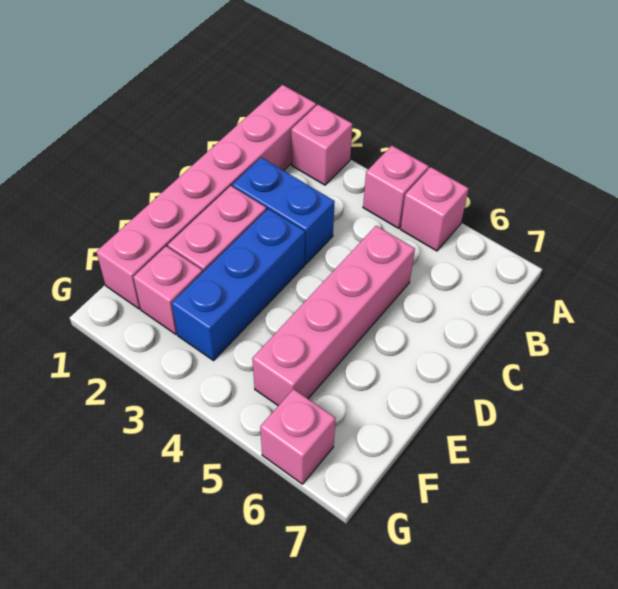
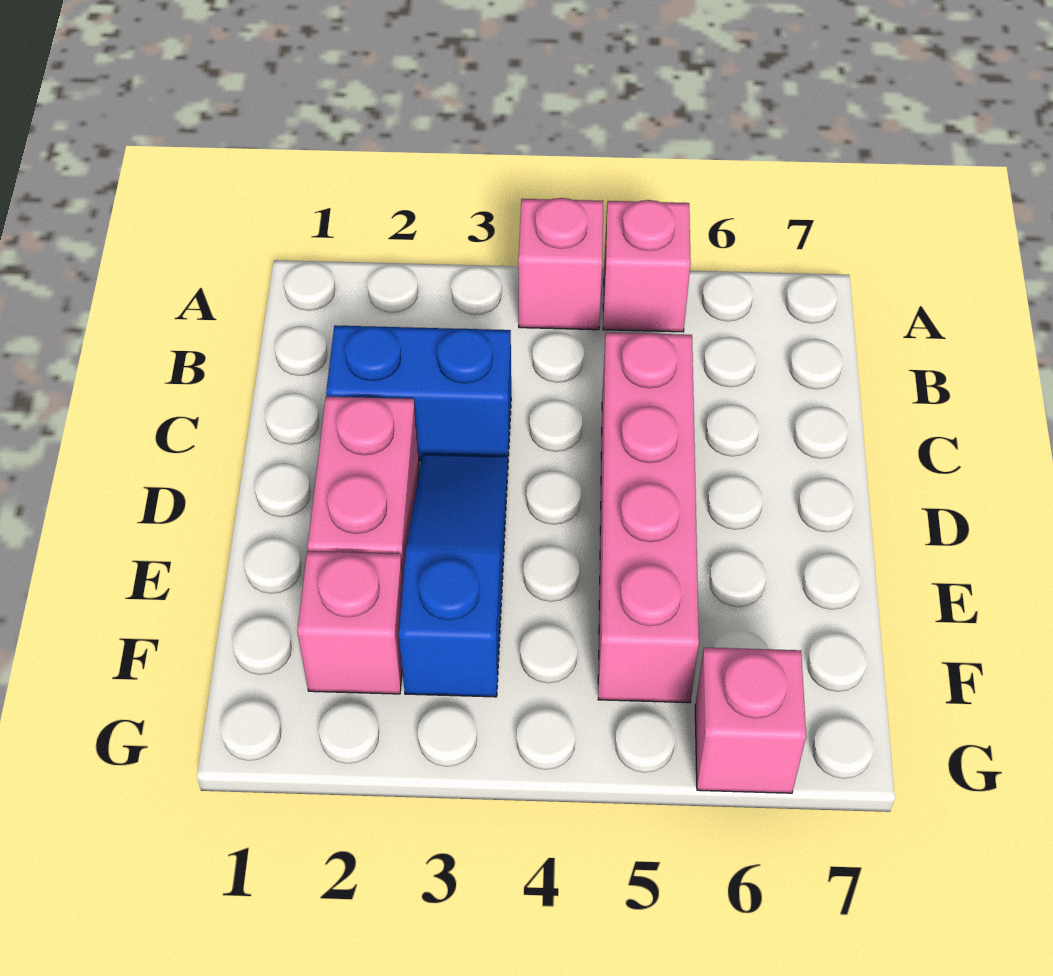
pink brick A1:F1 level 1 -> none
pink brick A2 level 1 -> none
blue brick D3:F3 level 1 -> blue slope D3:F3 level 1 top F

